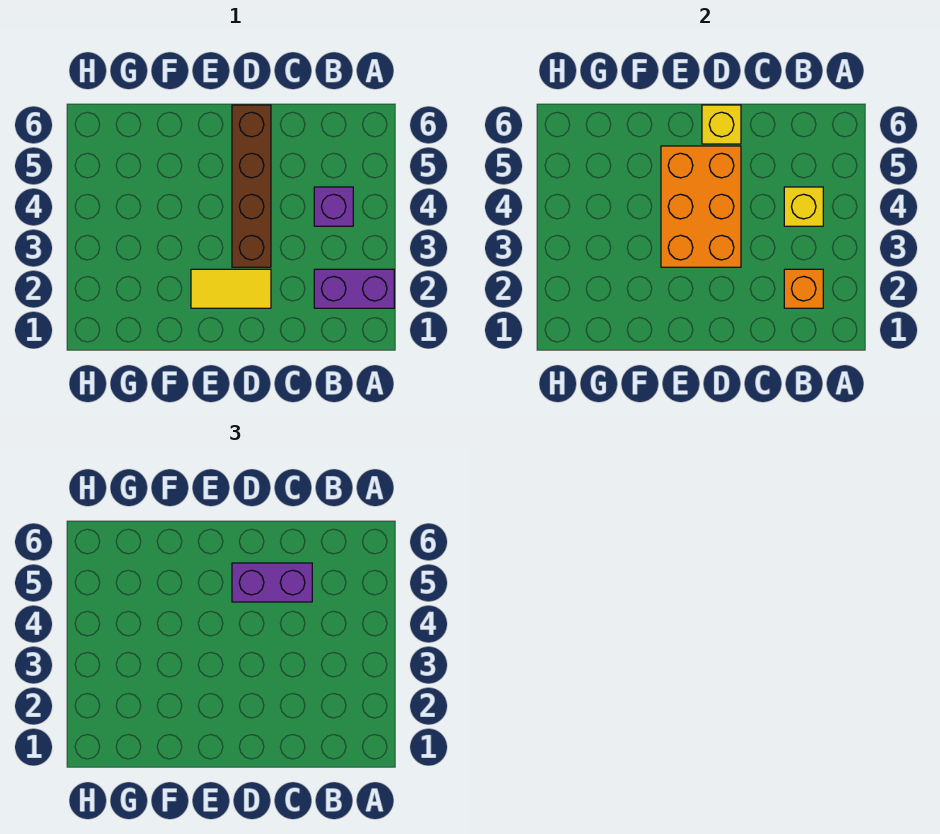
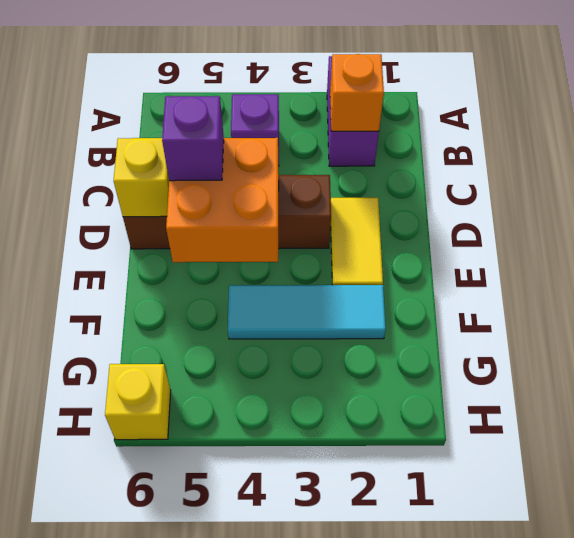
yellow brick B4 level 2 -> yellow brick H6 level 1
purple brick C5:D5 level 3 -> purple brick D5 level 3
orange brick D3:E5 level 2 -> orange brick D4:E5 level 2
none -> cyan tile F2:F4 level 1

